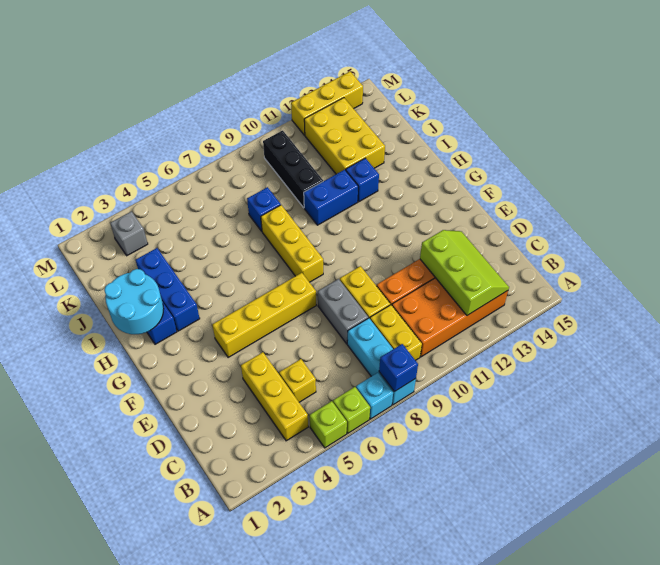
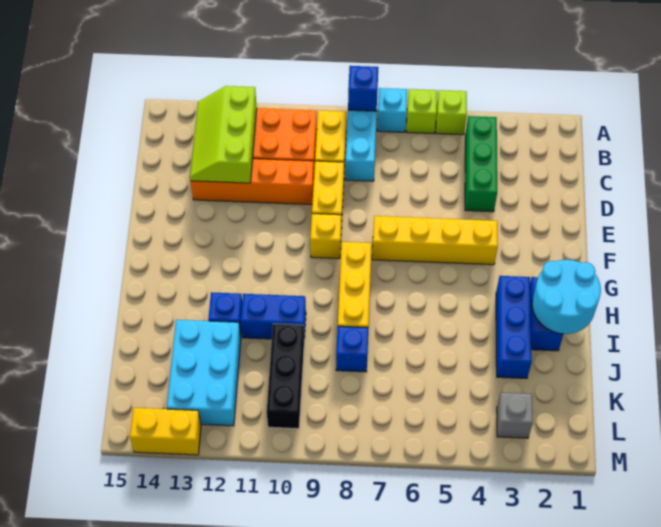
yellow brick B4:D4 level 1 -> green brick B4:D4 level 1
yellow brick C5 level 1 -> yellow brick F9 level 1
grey brick D8:E8 level 1 -> none
yellow brick J12:L13 level 1 -> cyan brick J12:L13 level 1
yellow brick M12:M14 level 1 -> yellow brick M13:M14 level 1

